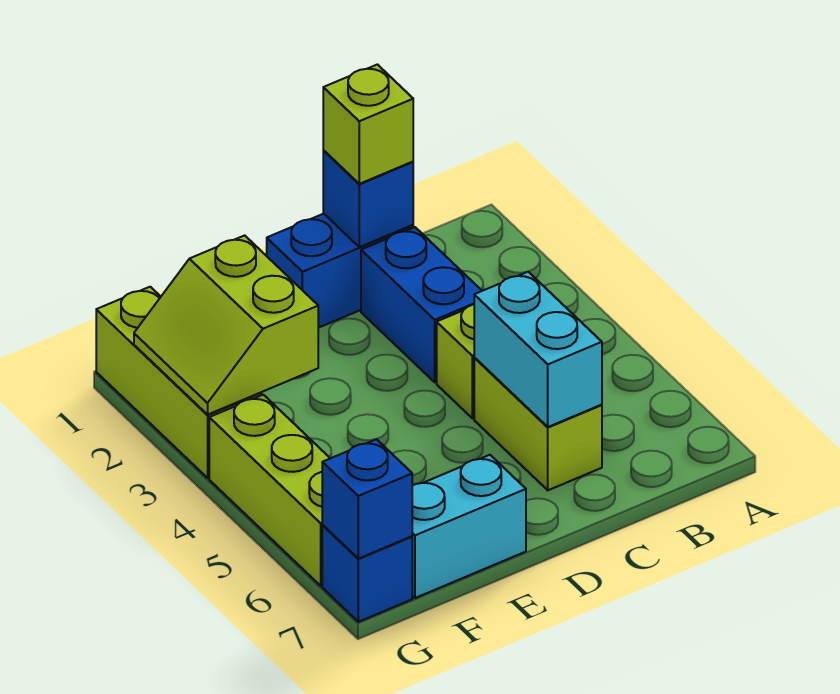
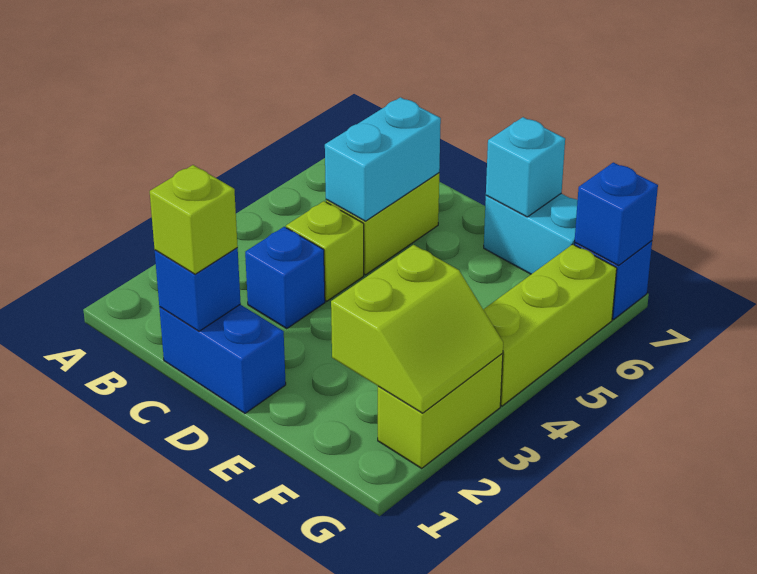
blue brick C2:C3 level 1 -> blue brick C3 level 1
none -> cyan brick E7 level 2
lime brick G1:G3 level 1 -> lime brick G2:G3 level 1

